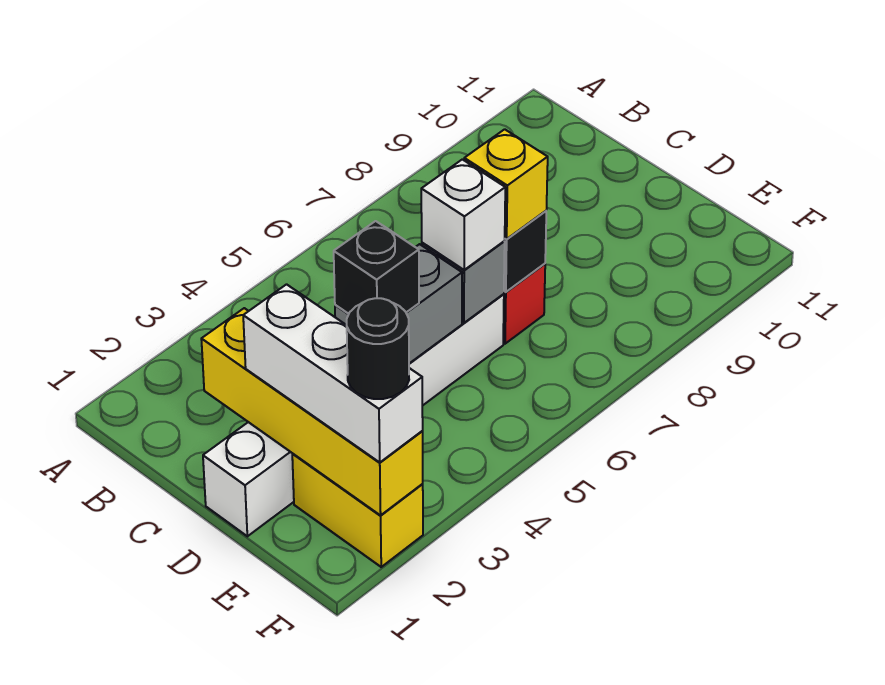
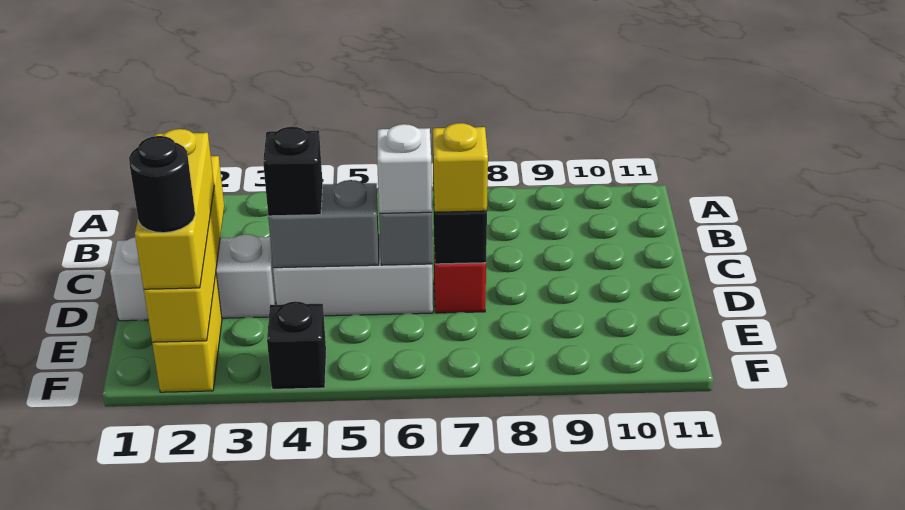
white brick D2:F2 level 3 -> yellow brick D2:F2 level 3
none -> black brick F4 level 1

